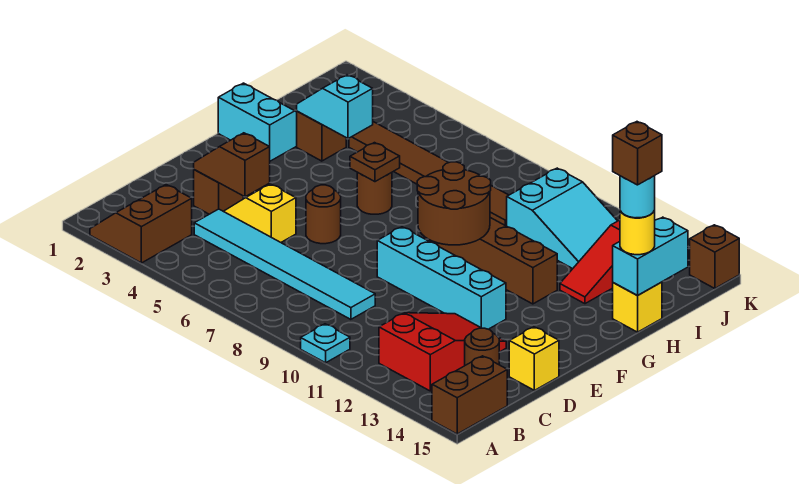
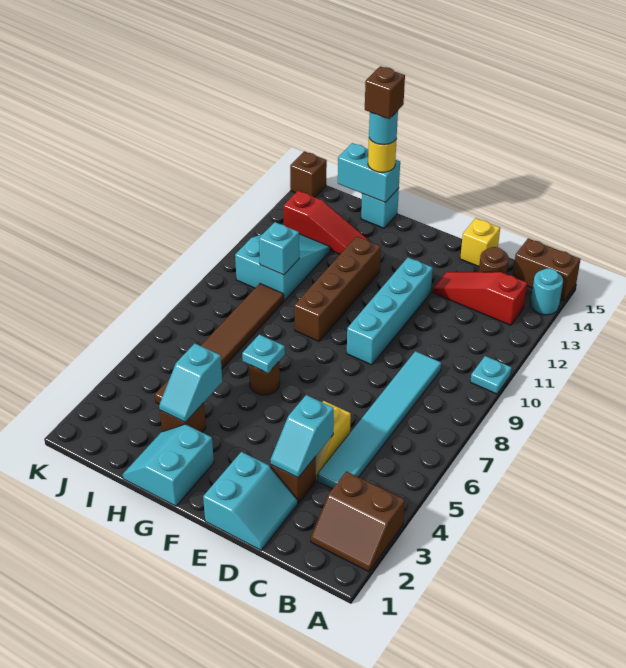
none -> cyan round brick A14 level 1
red slope B12:D13 level 1 top B -> red slope B13:D13 level 1 top B
none -> cyan slope D1:E2 level 1 top E
brown slope D3:D4 level 2 top 4 -> cyan slope D3:D4 level 2 top 4
brown round brick E6 level 1 -> none
brown round brick F9:G10 level 2 -> none
brown plate G6 level 2 -> cyan plate G6 level 2
yellow brick H15 level 1 -> cyan brick H15 level 1
none -> cyan brick I10 level 2

